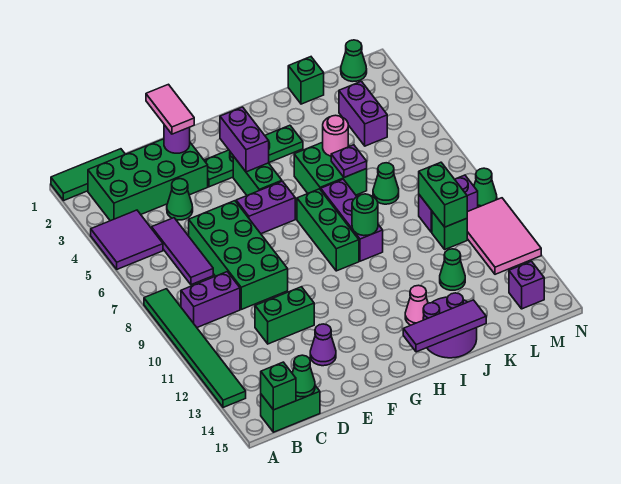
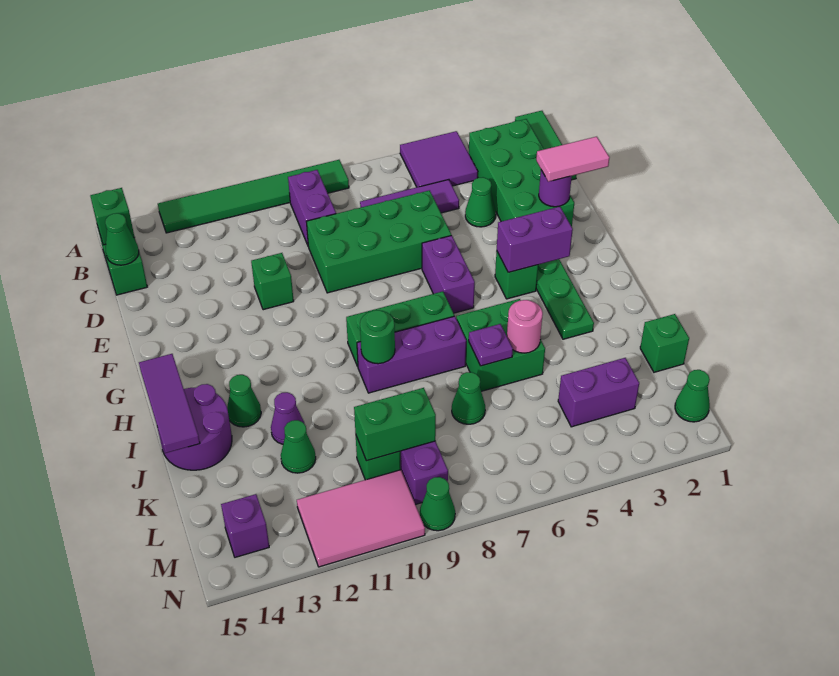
green brick D11:E11 level 1 -> green brick E11 level 1
purple cone E13 level 1 -> purple cone J12 level 1
green brick G4:G5 level 1 -> green brick G4 level 1
pink cone I13 level 1 -> green cone I13 level 1

